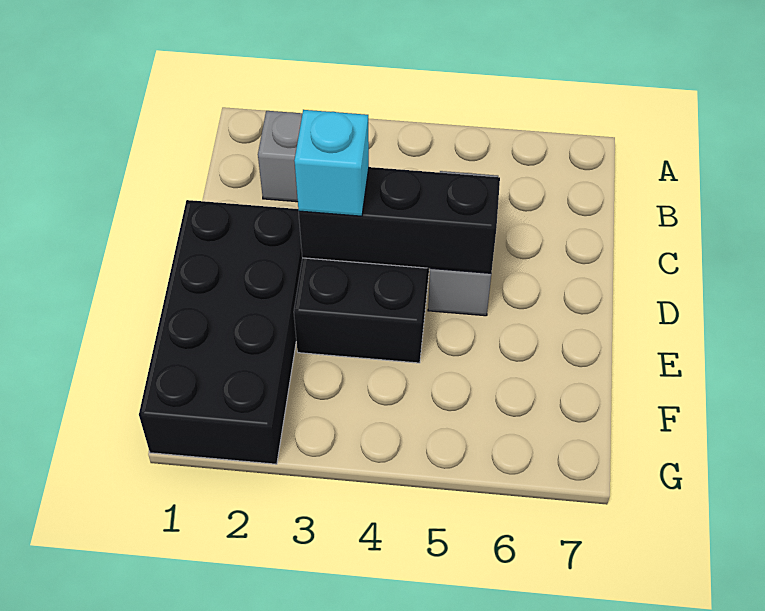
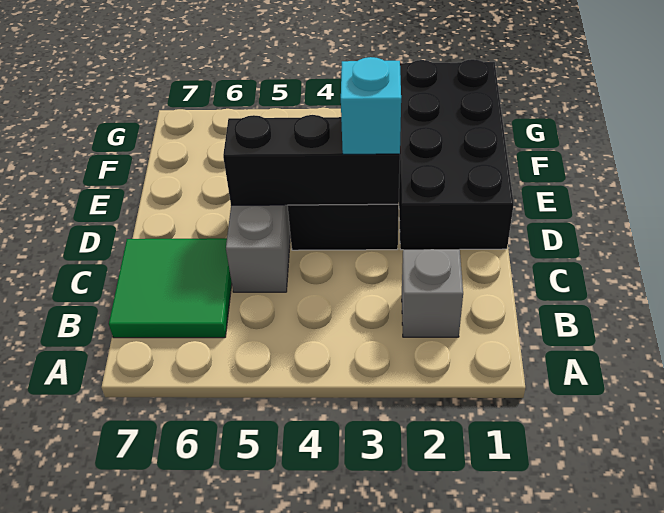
none -> green tile B6:C7 level 1

